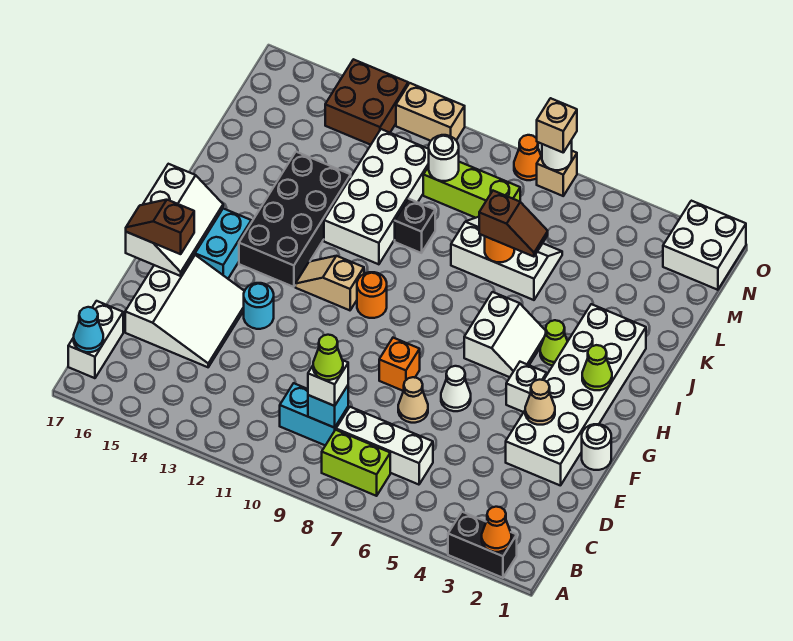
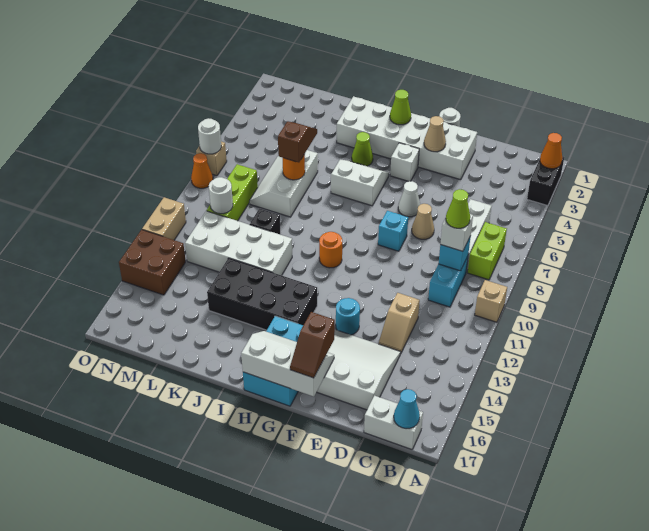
orange brick F8 level 1 -> cyan brick F8 level 1
tan slope H11:H12 level 1 top 11 -> tan slope D12:D13 level 1 top 12
white brick N1:O2 level 1 -> none
tan brick O7 level 3 -> tan brick A10 level 1

